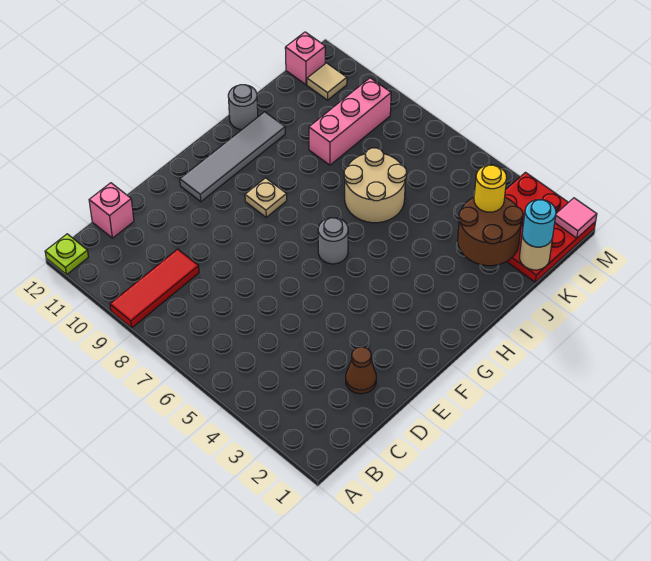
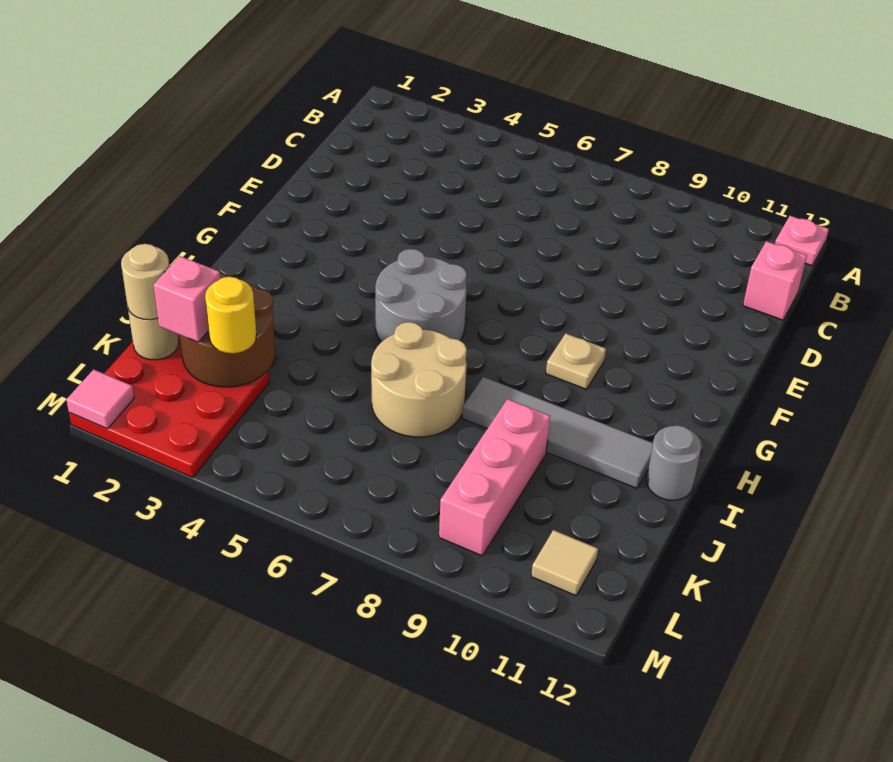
red tile A9:C9 level 1 -> none
lime plate A12 level 1 -> pink plate A12 level 1
brown cone D2 level 1 -> none
grey tile F11:I11 level 1 -> grey tile I8:I11 level 1
grey round brick G6 level 1 -> grey round brick G5:H6 level 1
cyan round brick K1 level 3 -> tan round brick K1 level 3
pink brick L12 level 1 -> pink brick K2 level 3

